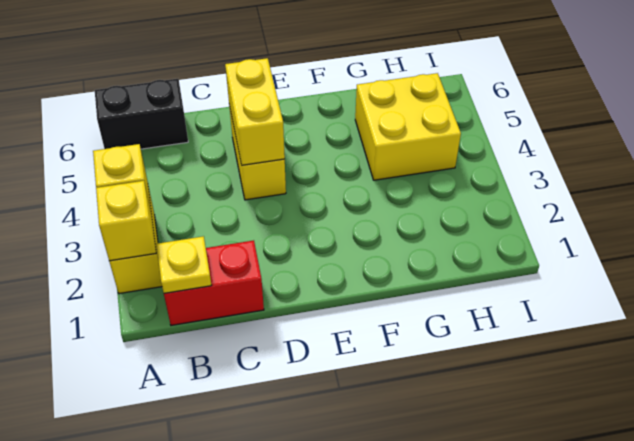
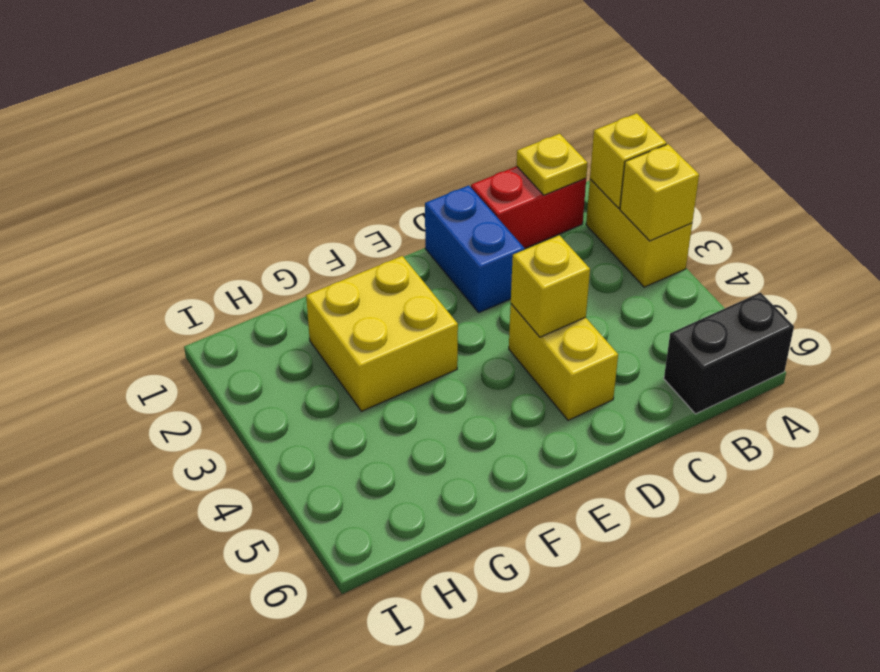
none -> blue brick D1:D2 level 1
yellow brick D4:D5 level 2 -> yellow brick D4 level 2
yellow brick G4:H5 level 1 -> yellow brick F2:G3 level 1

